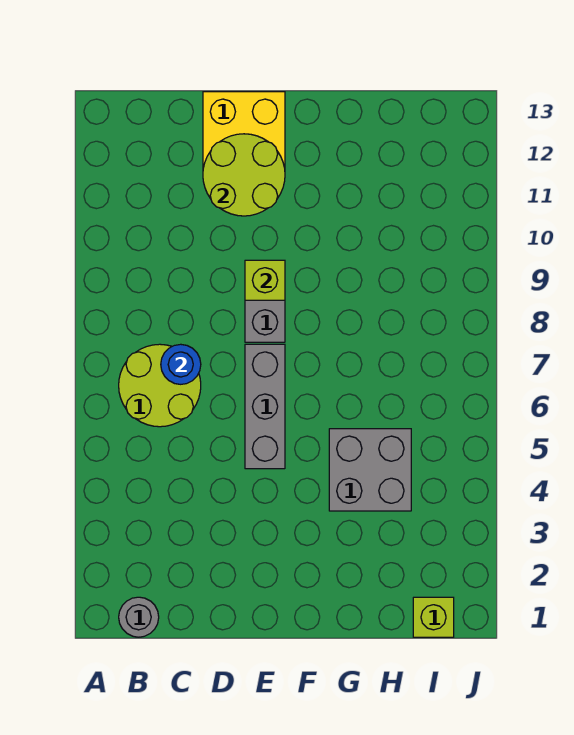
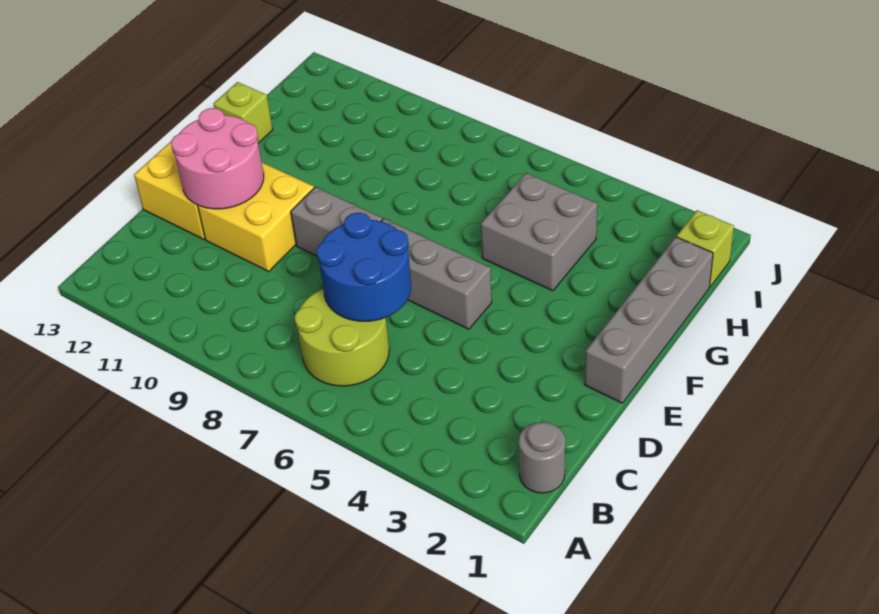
blue round brick C7 level 2 -> blue round brick C6:D7 level 2
none -> yellow brick D10:E11 level 1
lime round brick D11:E12 level 2 -> pink round brick D11:E12 level 2
none -> grey brick E1:H1 level 1
lime brick E9 level 2 -> lime brick G13 level 1

